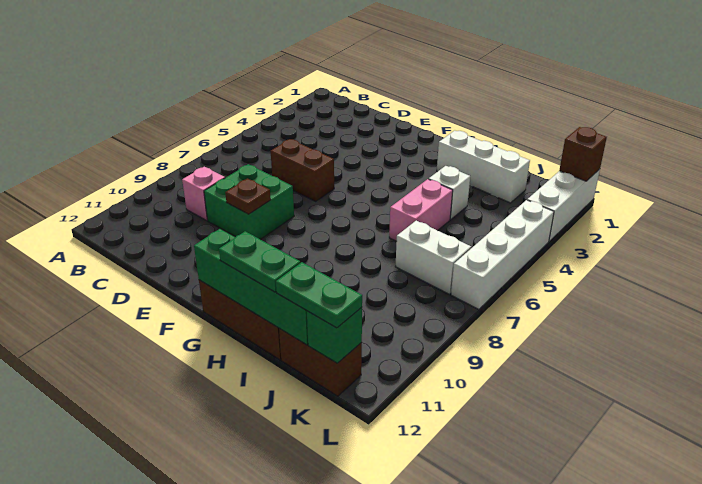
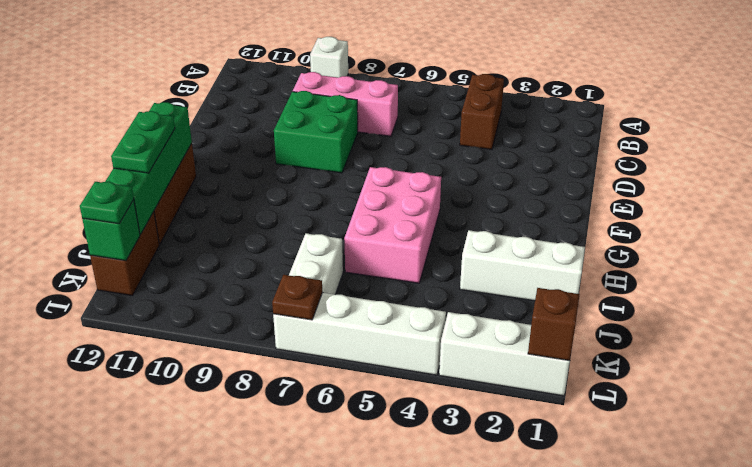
pink brick C9 level 1 -> pink brick C7:C9 level 1
brown brick D6:E6 level 1 -> brown brick B4:C4 level 1
brown plate E9 level 2 -> brown plate L7 level 2
white brick H2:J2 level 1 -> white brick I1:I3 level 1
white brick I4 level 1 -> white brick A9 level 1
pink brick I5:I6 level 1 -> pink brick G5:I6 level 1
green plate J12:K12 level 3 -> green plate K12 level 3

